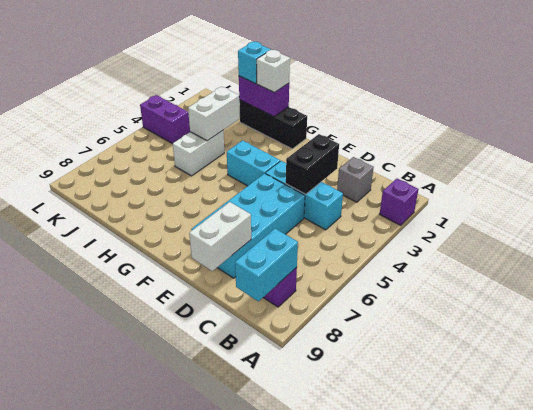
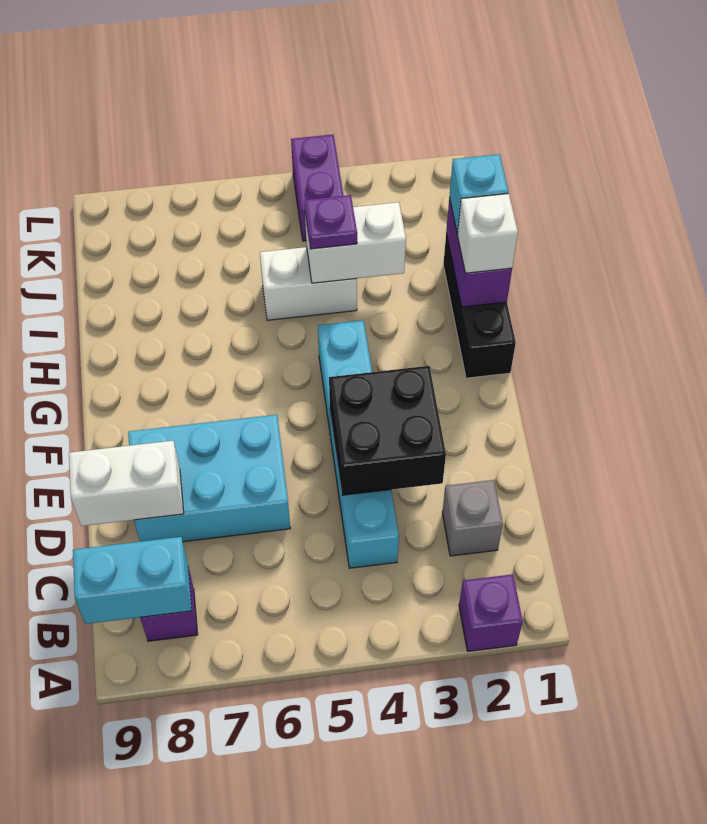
black brick D3:D4 level 2 -> black brick D3:E4 level 2
cyan brick D5:E8 level 1 -> cyan brick D6:E8 level 1
none -> purple plate I4 level 3

